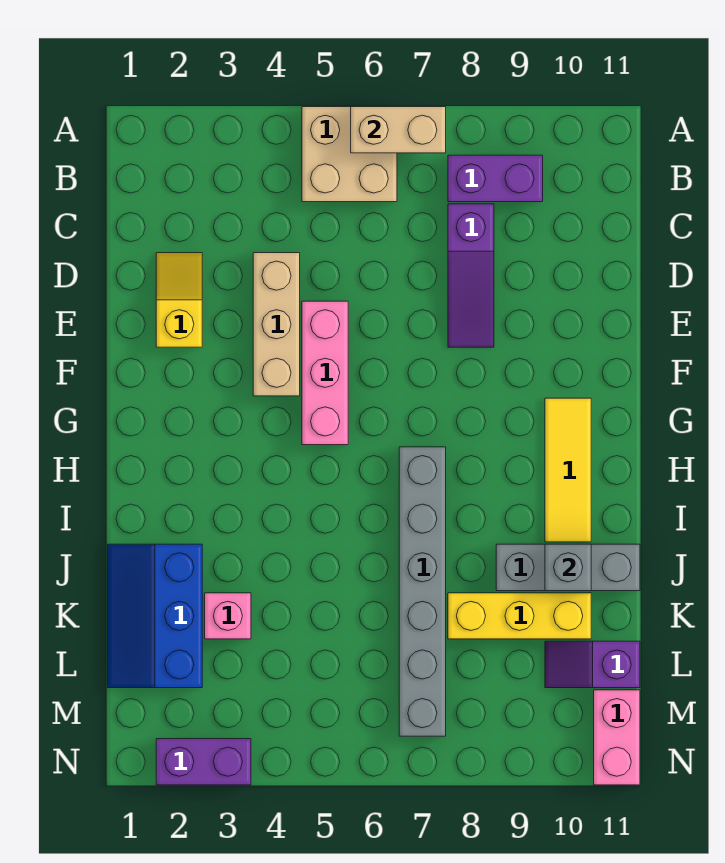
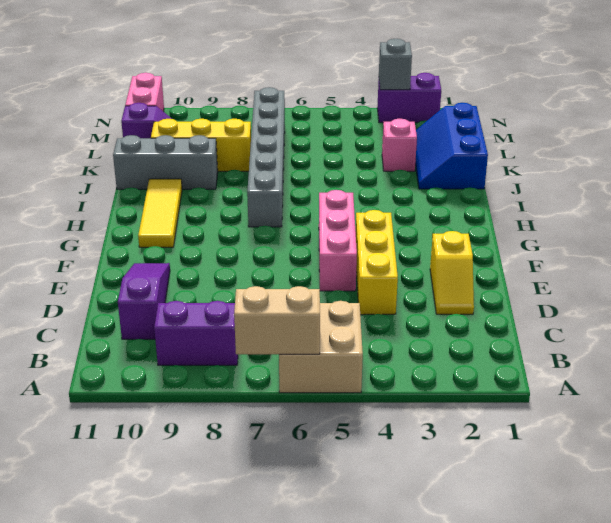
purple slope C8:E8 level 1 top C -> purple slope C10:E10 level 1 top C
tan brick D4:F4 level 1 -> yellow brick D4:F4 level 1
blue slope J1:L2 level 1 top 2 -> blue slope J1:L2 level 1 top 1
grey brick J10 level 2 -> grey brick N3 level 2

